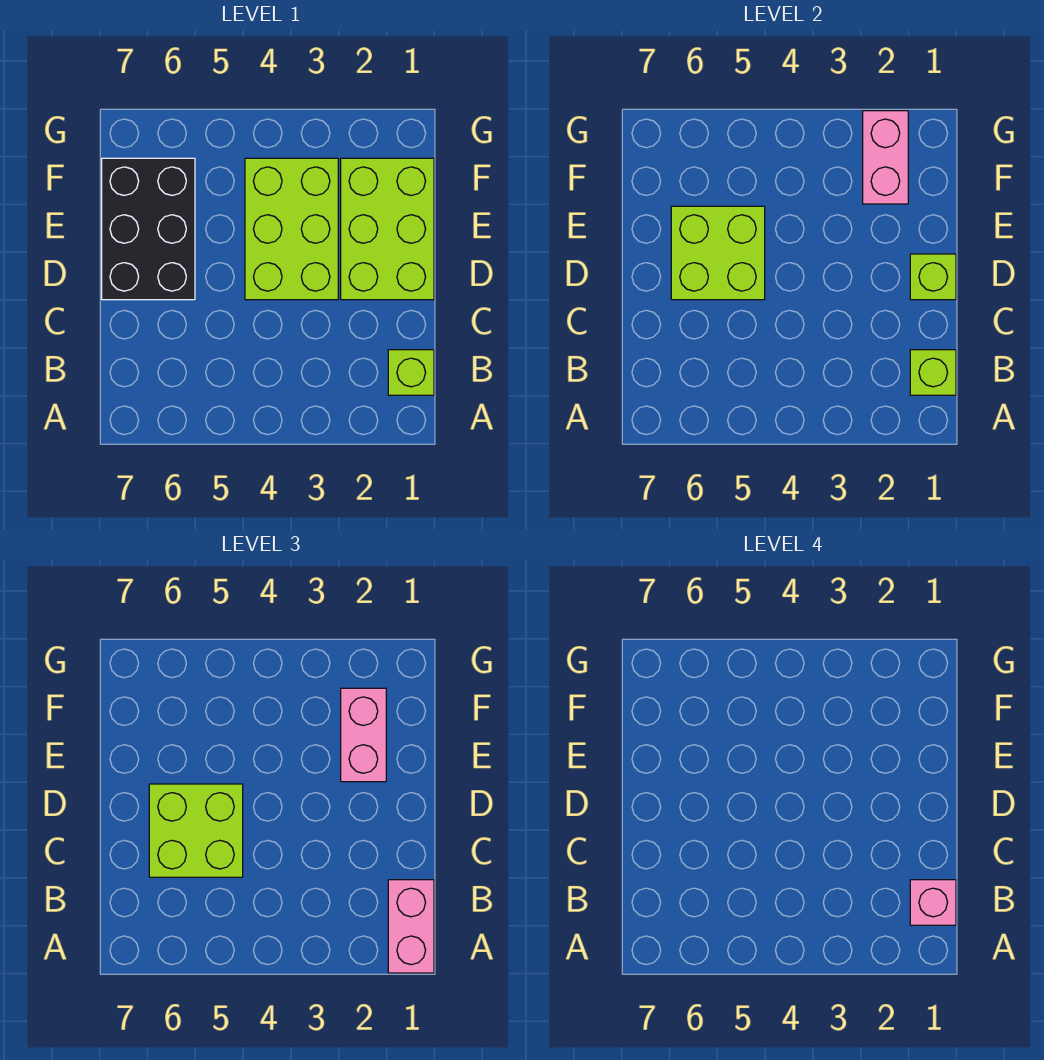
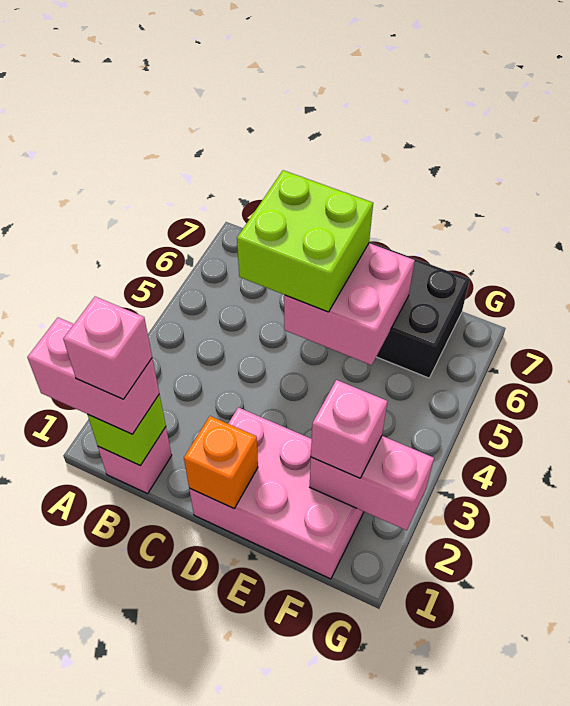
lime brick B1 level 1 -> pink brick B1 level 1
lime brick D1:F2 level 1 -> pink brick D1:F2 level 1
lime brick D1 level 2 -> orange brick D1 level 2
lime brick D3:F4 level 1 -> none
lime brick D5:E6 level 2 -> pink brick D5:E6 level 2
pink brick E2:F2 level 3 -> pink brick F2 level 3

